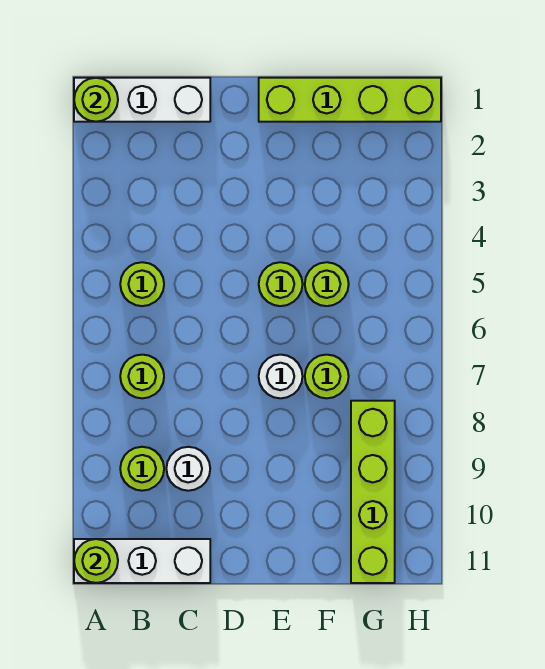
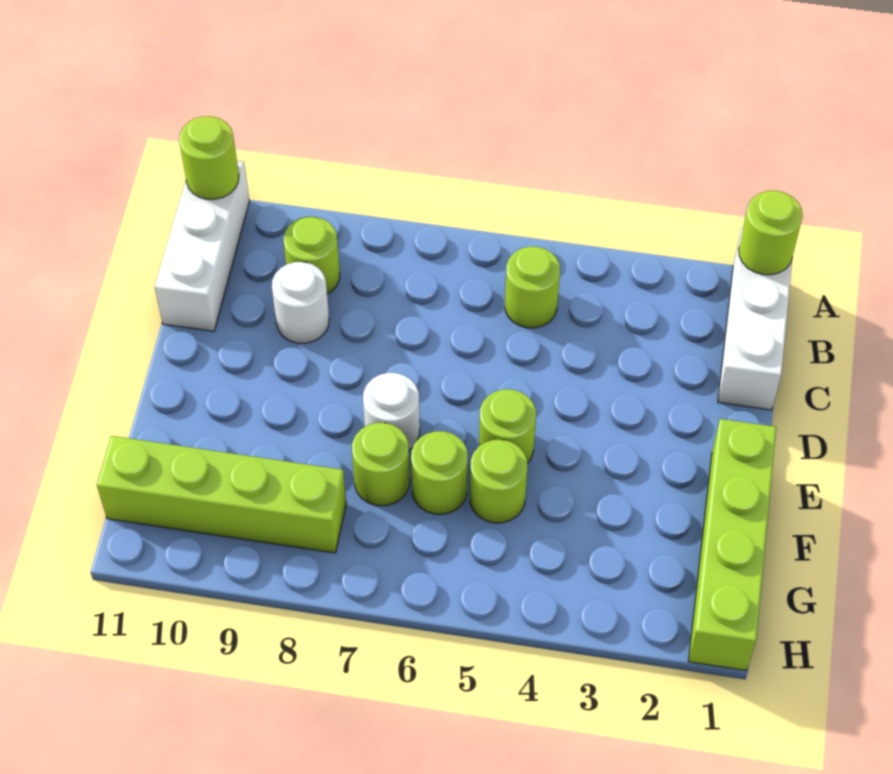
lime round brick B7 level 1 -> lime round brick F6 level 1

